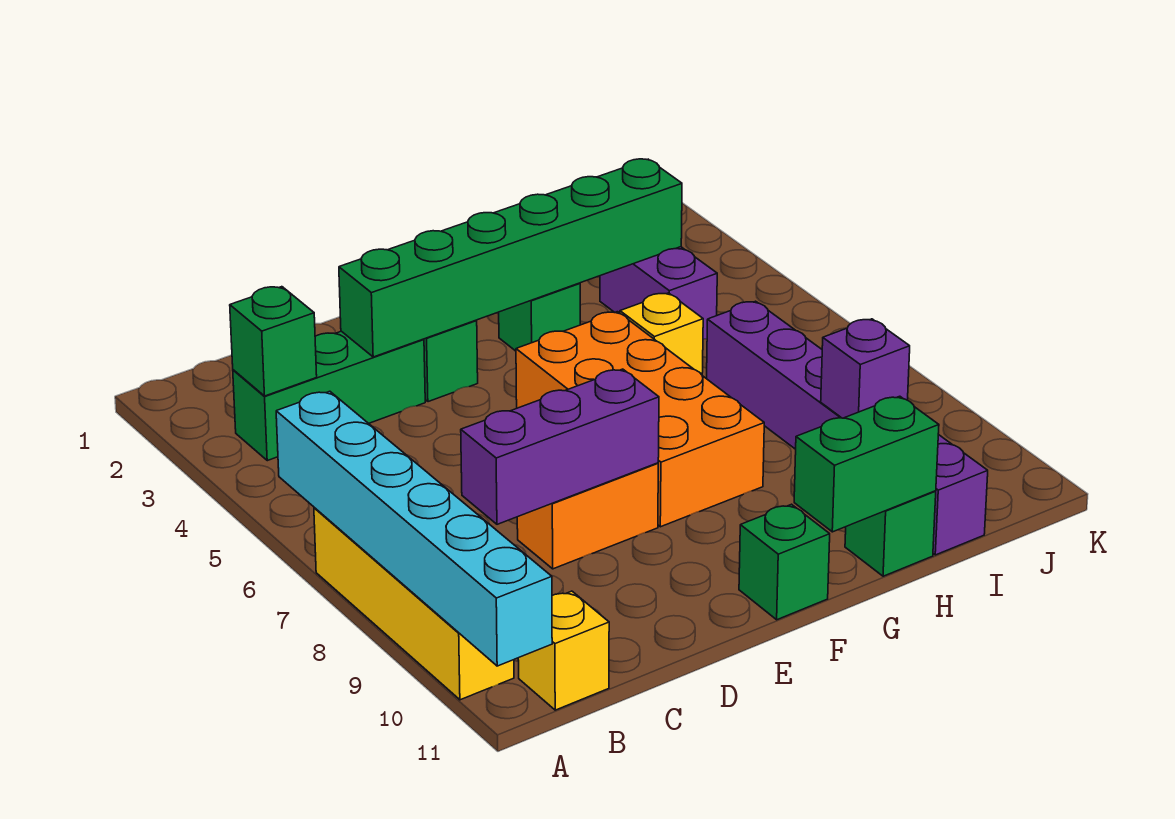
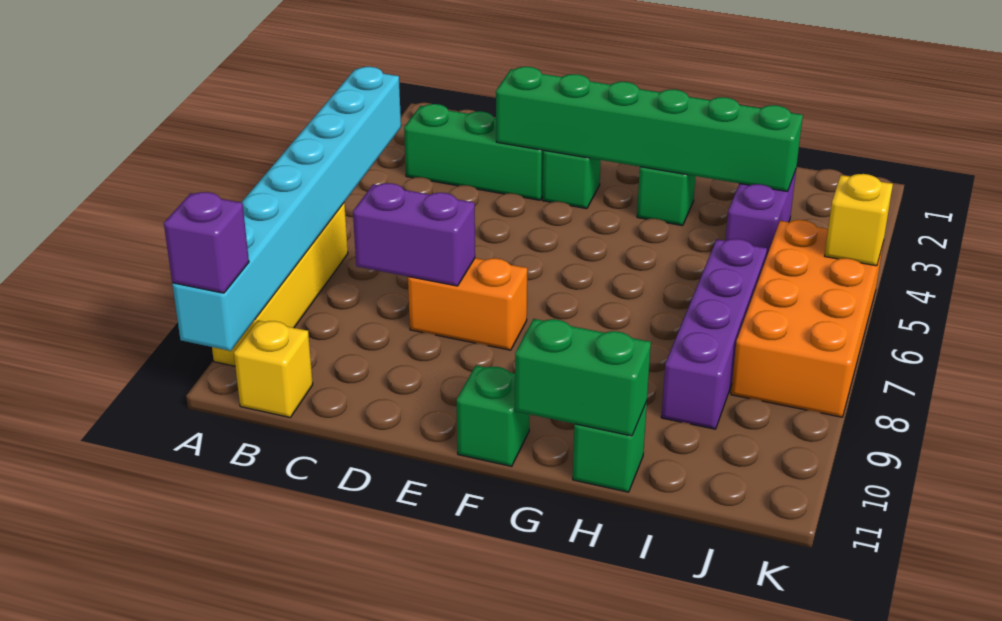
cyan brick A6:A11 level 2 -> cyan brick A4:A11 level 2
green brick B3 level 2 -> none
purple brick C8:E8 level 2 -> purple brick C8:D8 level 2
orange brick F5:G8 level 1 -> orange brick J5:K8 level 1
yellow brick H5 level 1 -> yellow brick K5 level 2
purple brick I6:I11 level 1 -> purple brick I6:I9 level 1
purple brick I9 level 2 -> purple brick A11 level 3

